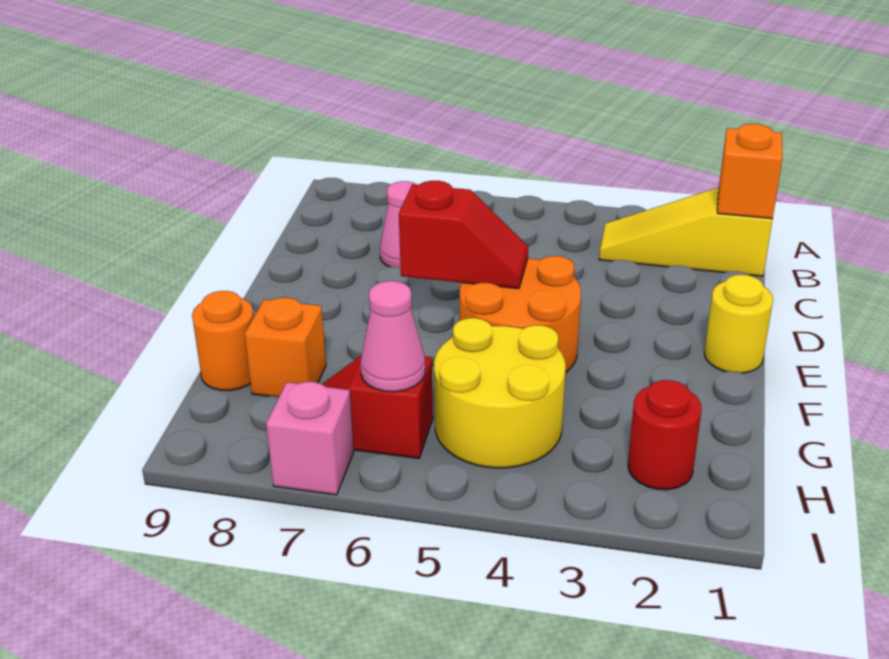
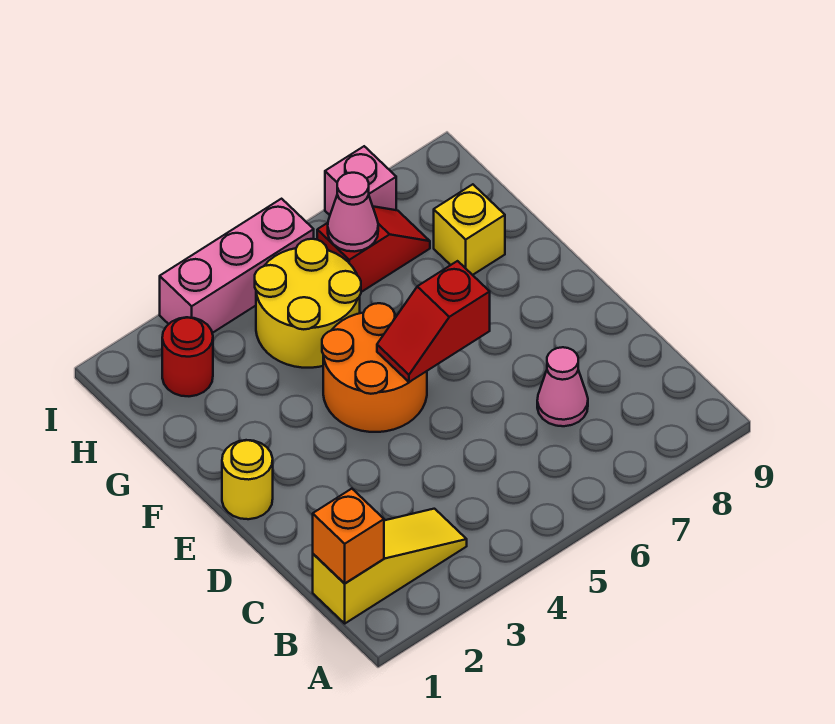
orange brick G8 level 1 -> yellow brick G8 level 1
orange round brick G9 level 1 -> none
none -> pink brick I3:I5 level 1

